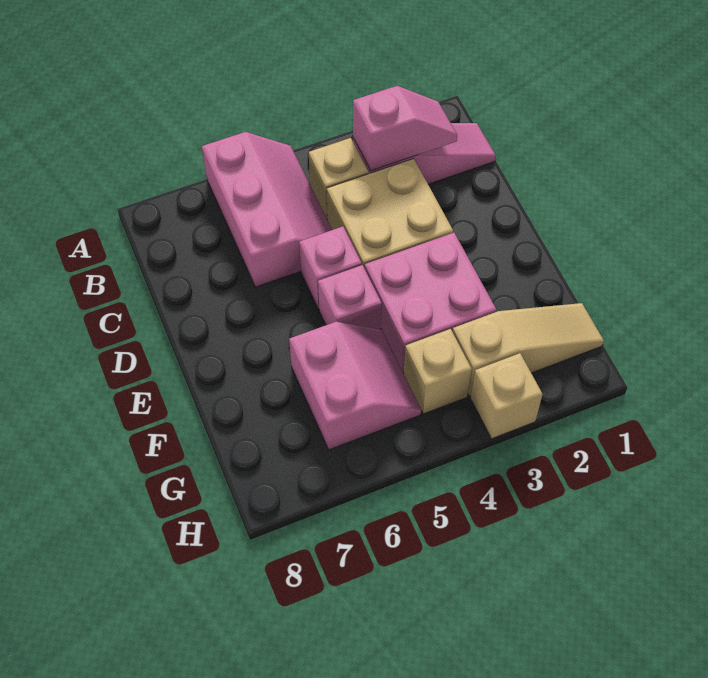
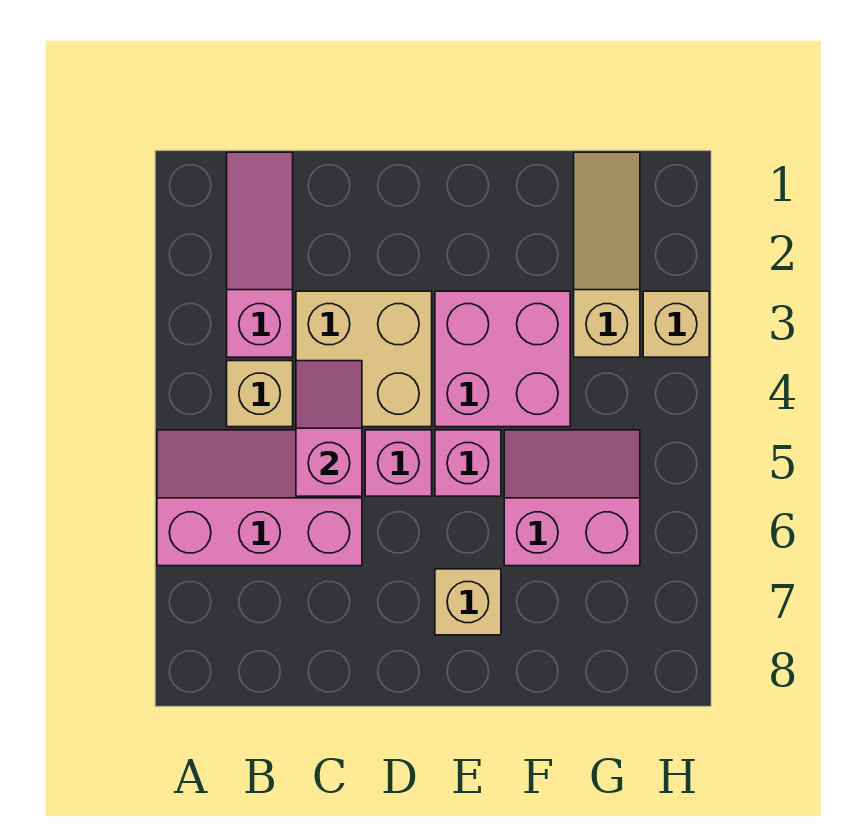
pink slope B2:B3 level 2 top 3 -> pink slope C4:C5 level 2 top 5
tan brick G4 level 1 -> tan brick E7 level 1

